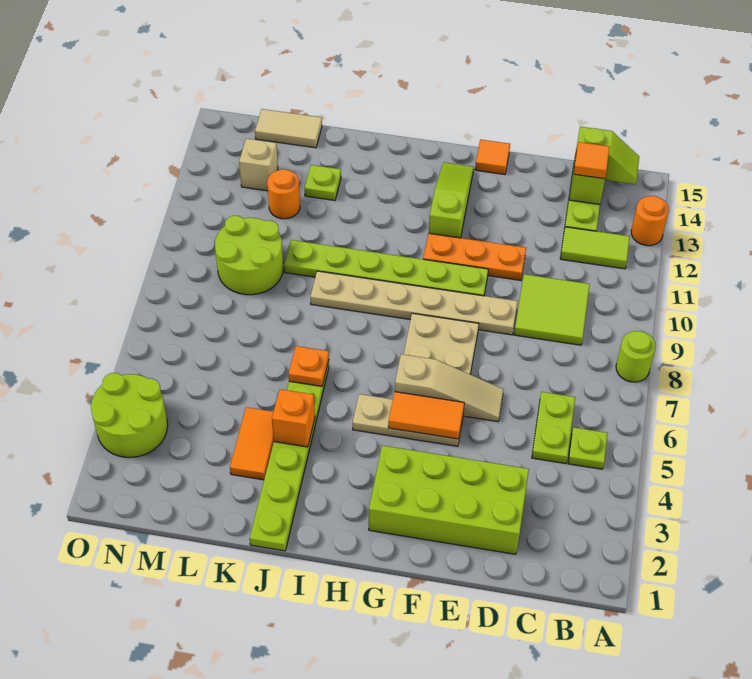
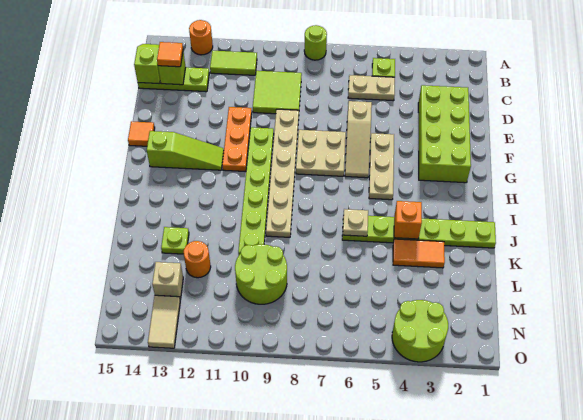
lime tile B12:C12 level 1 -> lime tile B11:B12 level 1
lime plate C5:C6 level 1 -> tan plate C5:C6 level 1
tan slope E6:G6 level 1 top G -> tan slope E6:G6 level 1 top E
orange tile F5:G5 level 2 -> none
lime slope G12:G14 level 1 top 12 -> lime slope G12:G14 level 1 top 14
orange plate J6 level 2 -> tan plate J6 level 2
tan tile L15:M15 level 1 -> tan tile N13:O13 level 1

